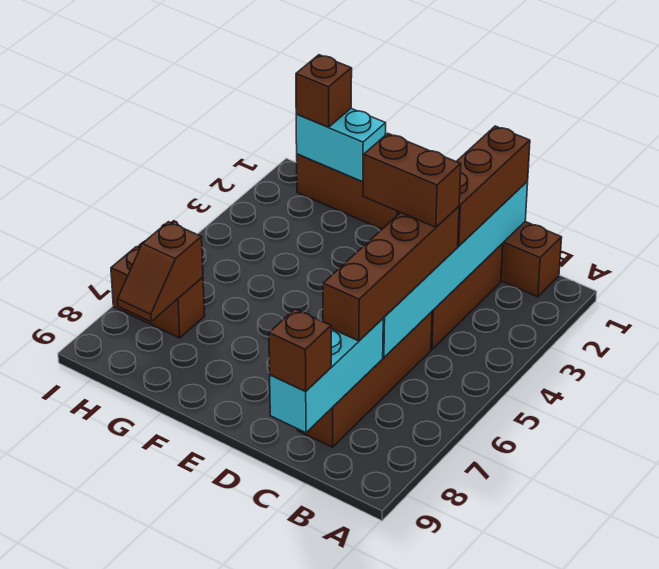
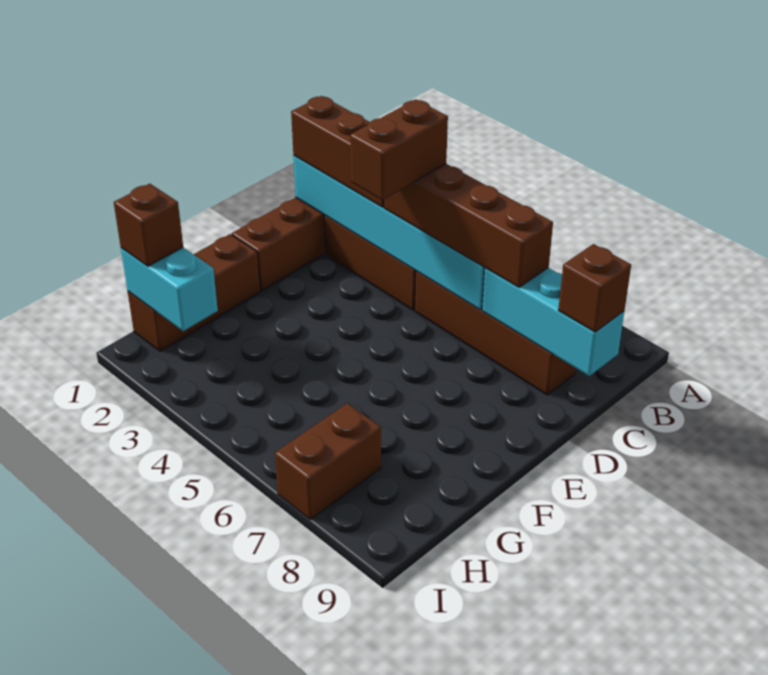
cyan brick G1:H1 level 2 -> cyan brick H1:H2 level 2
brown slope H7:H8 level 2 top 7 -> none

